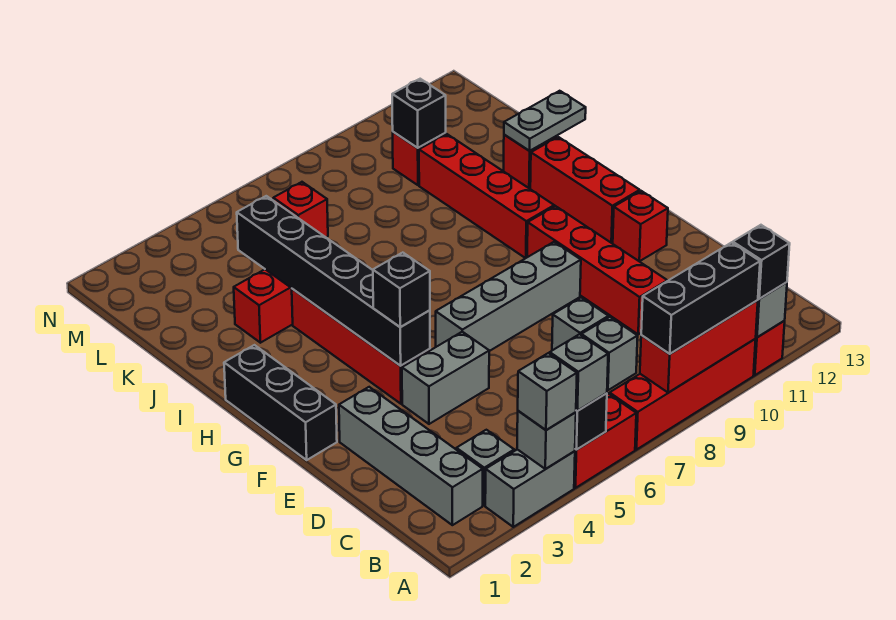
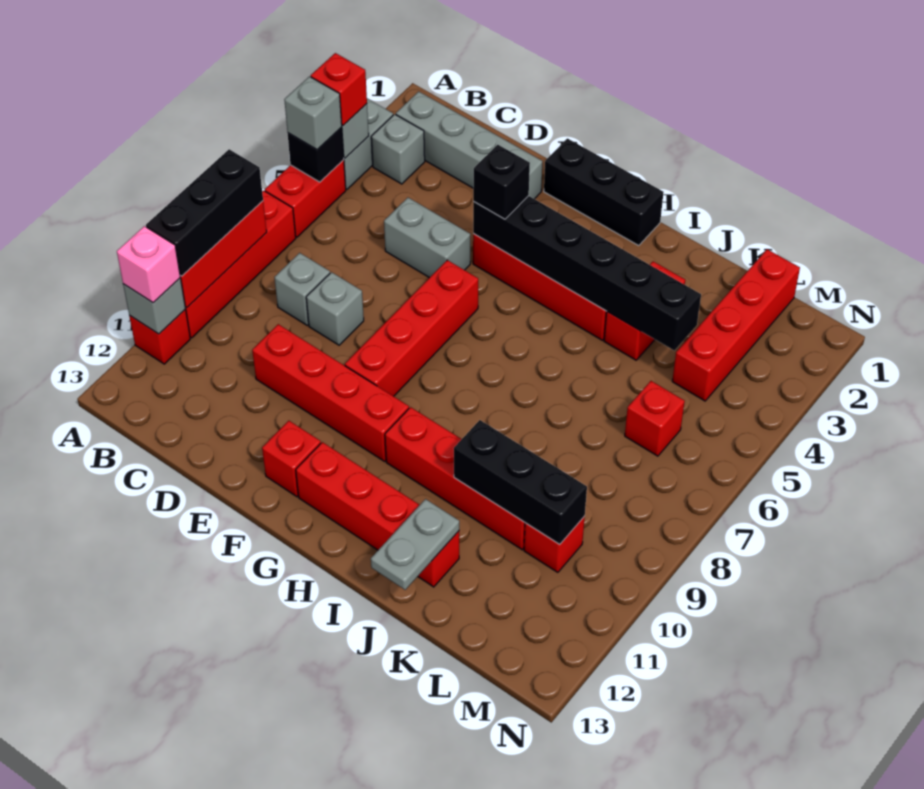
grey brick A4 level 3 -> red brick A4 level 3
black brick A11 level 3 -> pink brick A11 level 3
grey brick E4:E5 level 1 -> grey brick D5:E5 level 1
grey brick F6:F9 level 1 -> red brick F6:F9 level 1
none -> red brick L1:L4 level 1
black brick L10 level 2 -> black brick J10:L10 level 2

